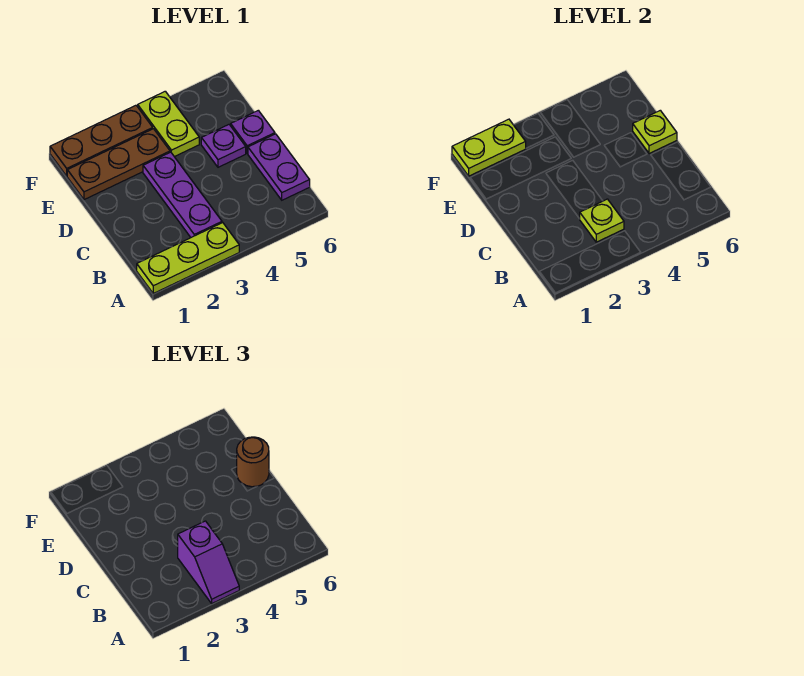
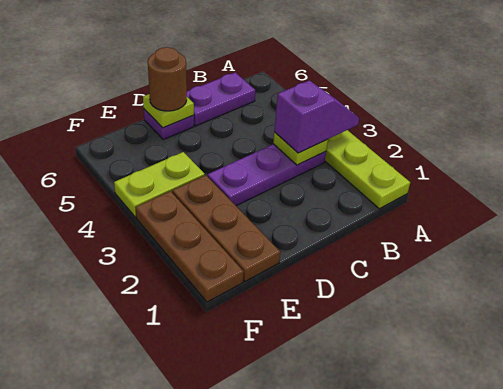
purple plate D5 level 1 -> none
lime plate F1:F2 level 2 -> none

